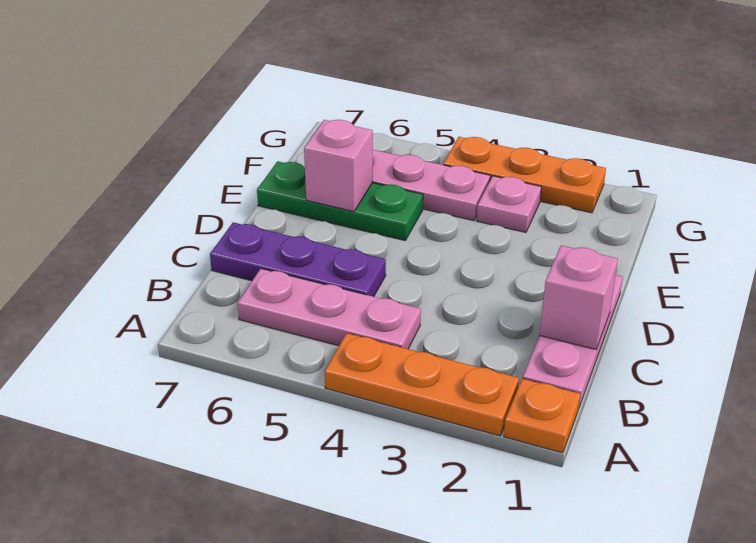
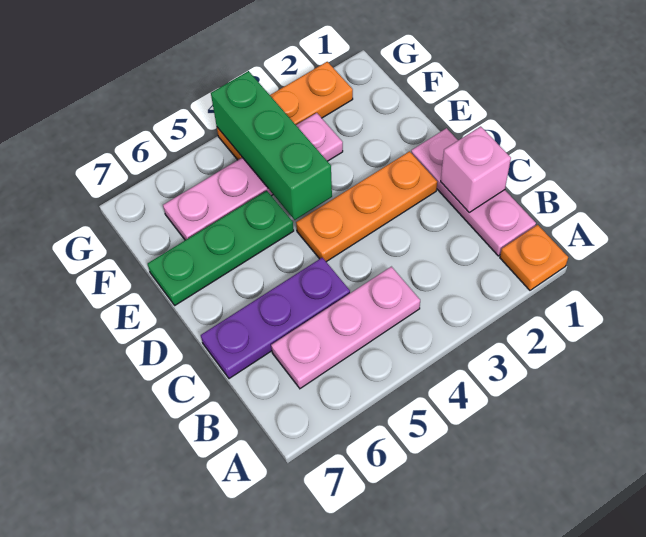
orange plate A2:A4 level 1 -> orange plate D2:D4 level 1
none -> green brick E4:G4 level 2
pink brick E6 level 2 -> none

